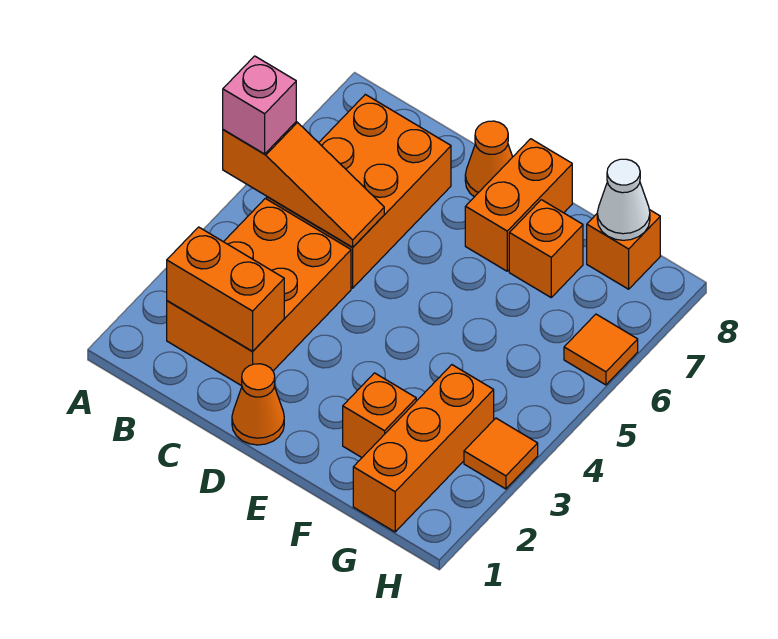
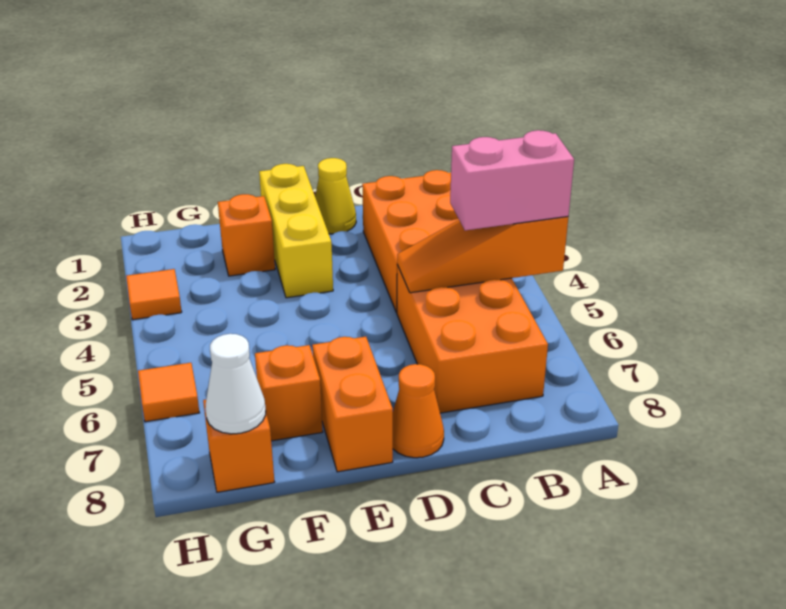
pink brick A5 level 3 -> pink brick A5:B5 level 3
orange brick B2:C2 level 2 -> none
orange cone D1 level 1 -> yellow cone D1 level 1
none -> yellow brick E1:E3 level 1
orange brick G1:G3 level 1 -> none

